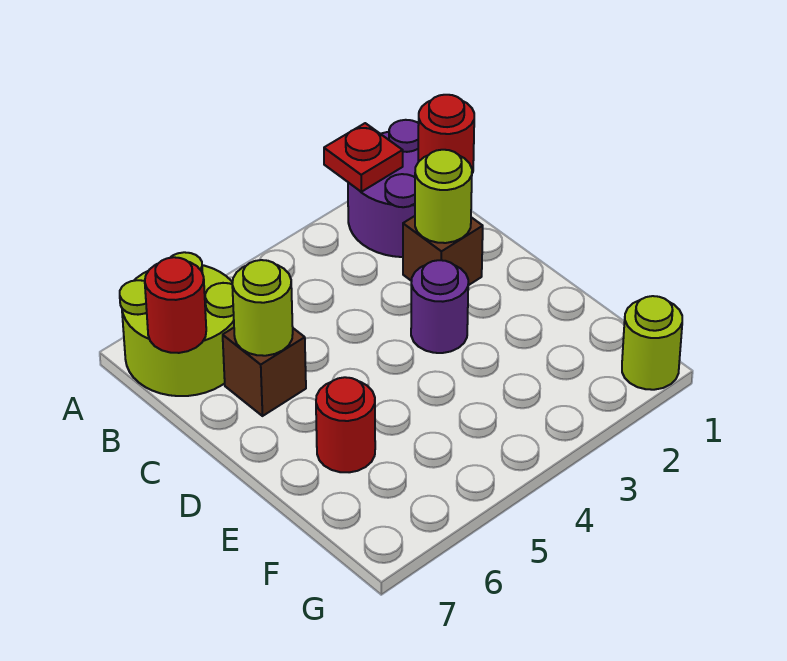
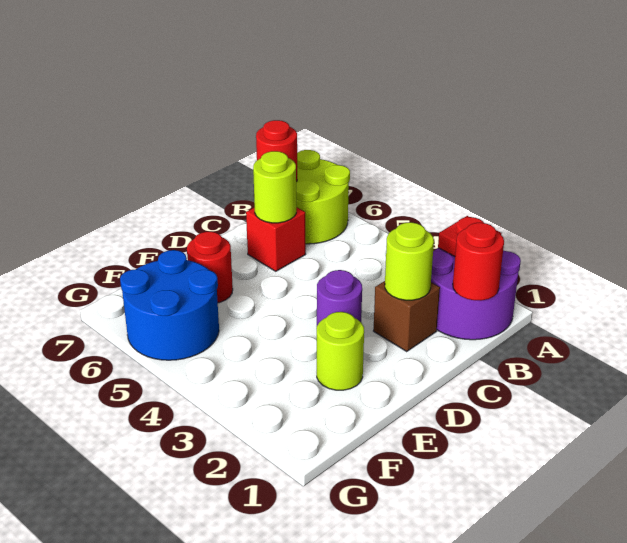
brown brick C6 level 1 -> red brick C6 level 1
none -> blue round brick F5:G6 level 1
lime round brick G1 level 1 -> lime round brick E2 level 1

